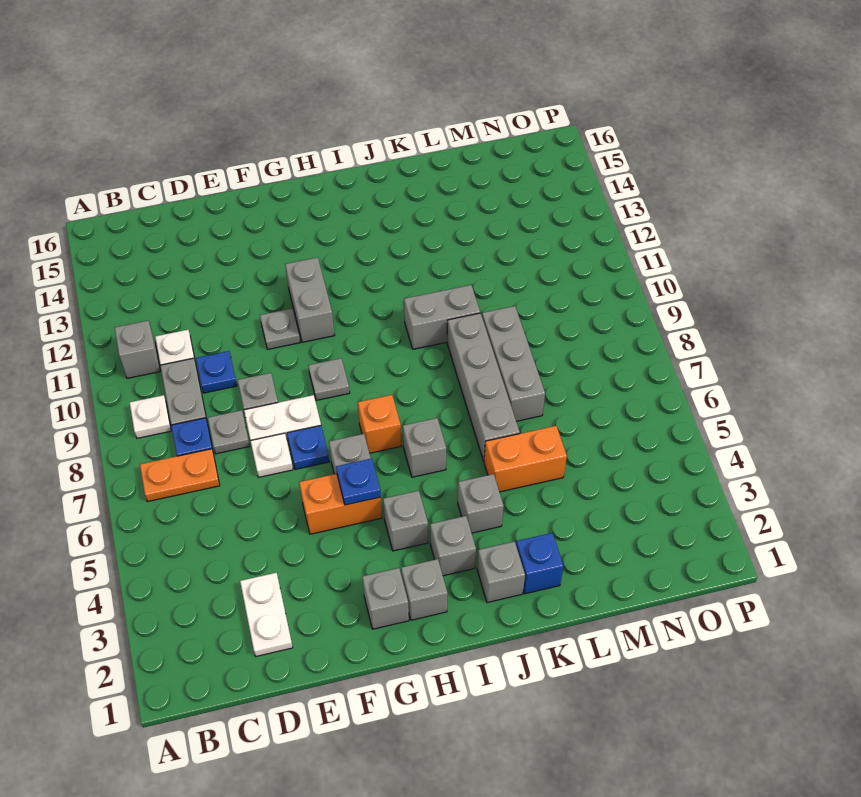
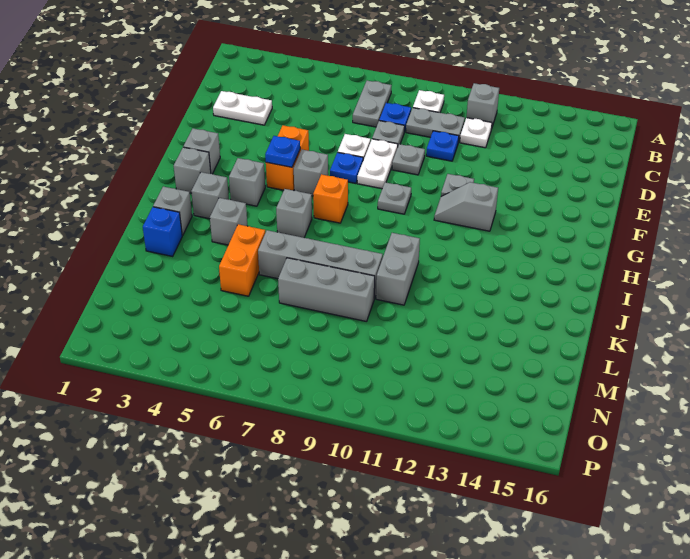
orange plate B7:C7 level 1 -> grey plate B7:C7 level 1
grey brick G11:G12 level 1 -> grey slope G11:G12 level 1 top 12

